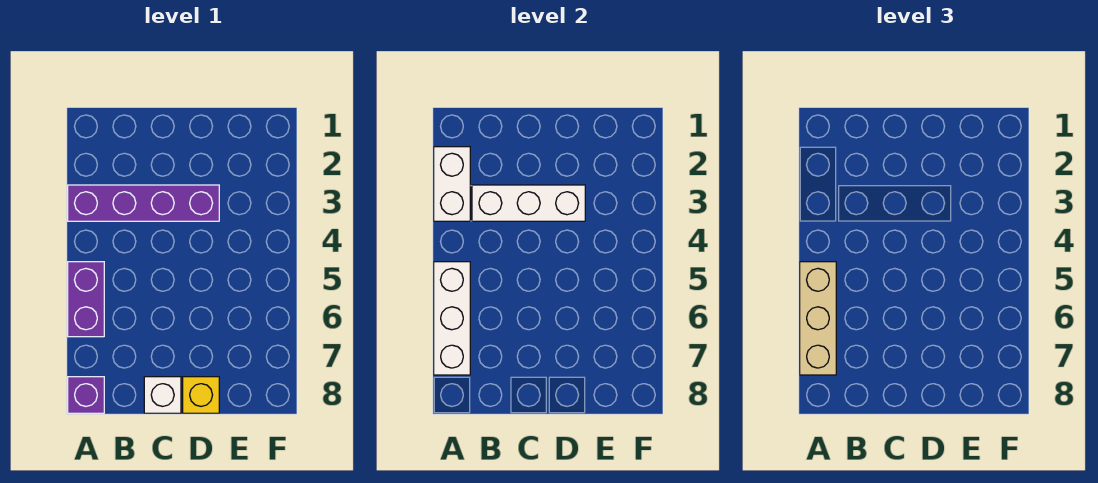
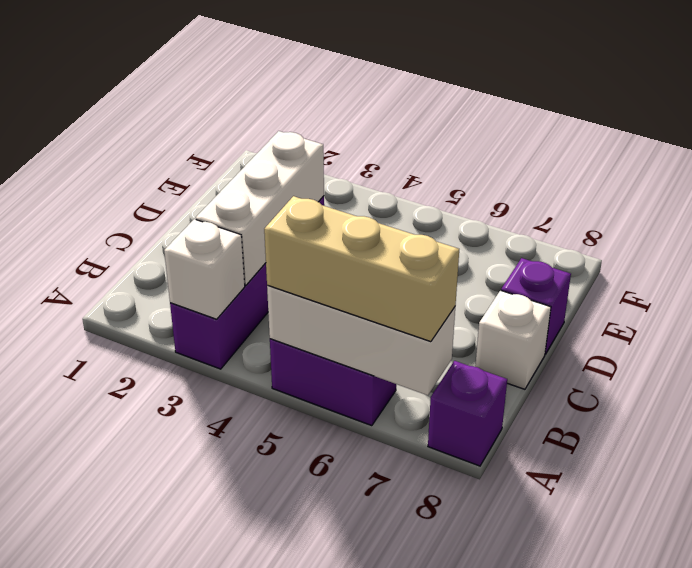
white brick A2:A3 level 2 -> white brick A3 level 2
yellow brick D8 level 1 -> purple brick D8 level 1

